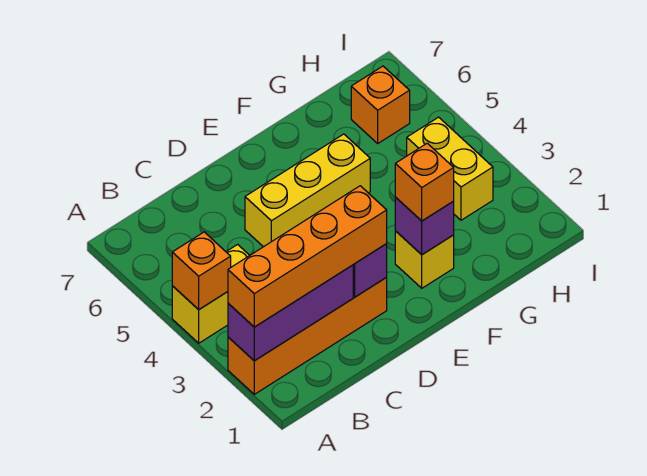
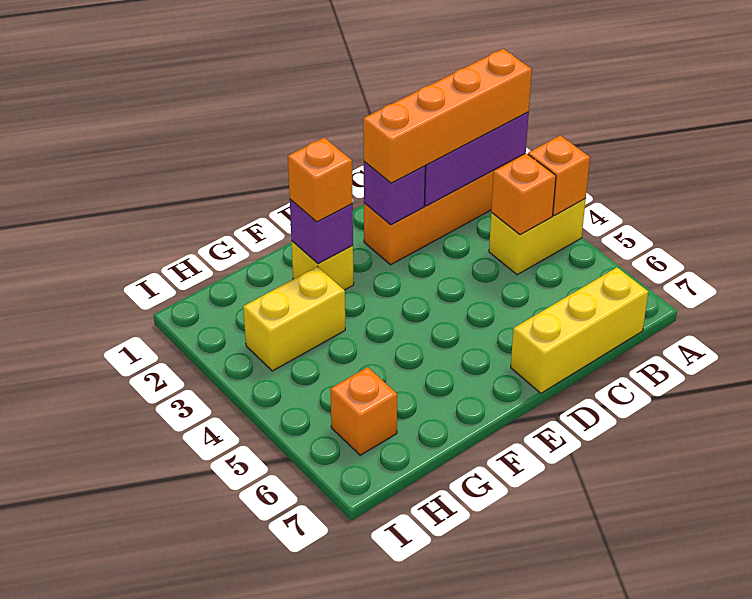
none -> orange brick B4 level 2
yellow brick D5:F5 level 1 -> yellow brick B7:D7 level 1
yellow brick H3:H4 level 1 -> yellow brick G3:H3 level 1

